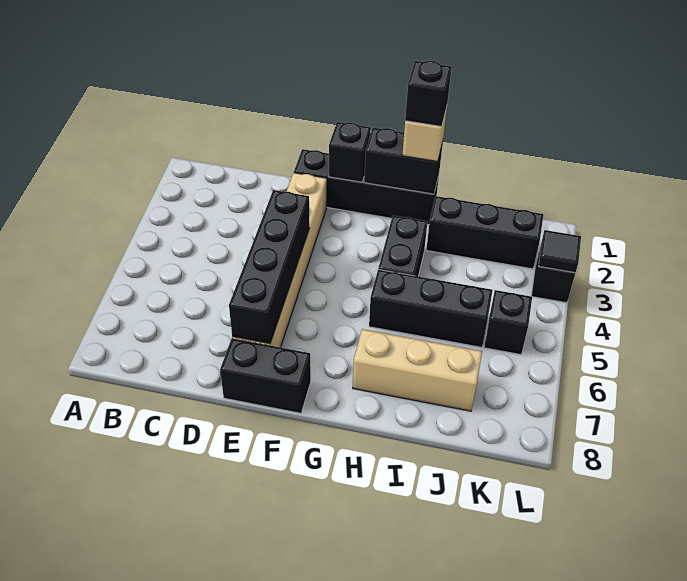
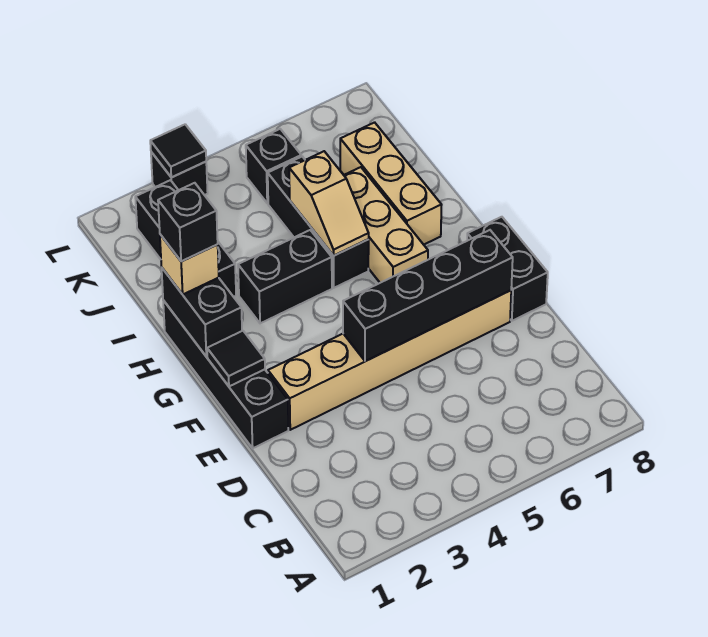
black brick F1 level 2 -> black tile F1 level 2
none -> tan brick G6:I6 level 1
none -> tan slope H5:I5 level 2 top I

